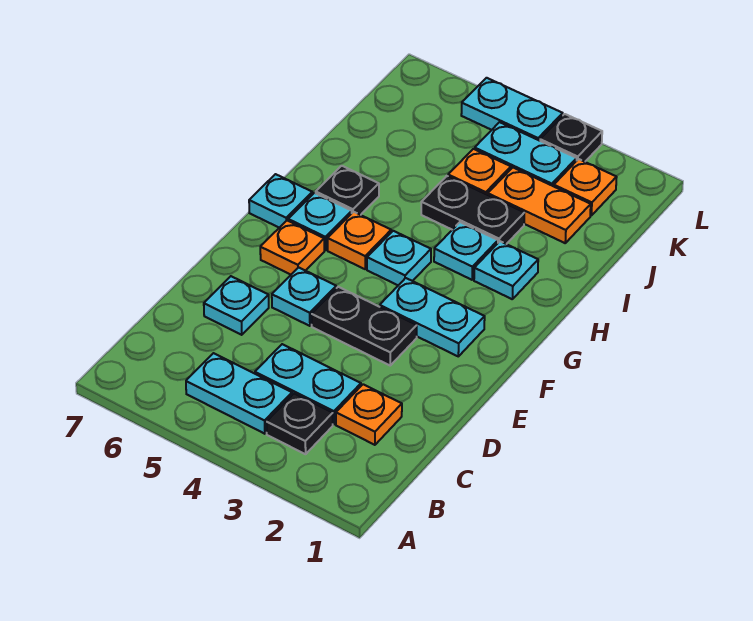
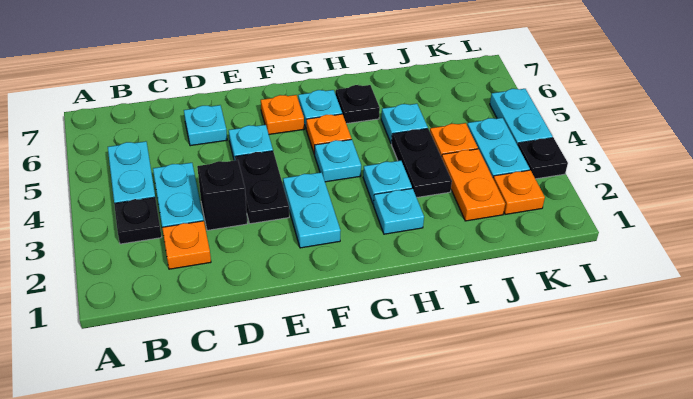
none -> black brick D3 level 1
cyan plate G7 level 1 -> cyan plate I5 level 1

